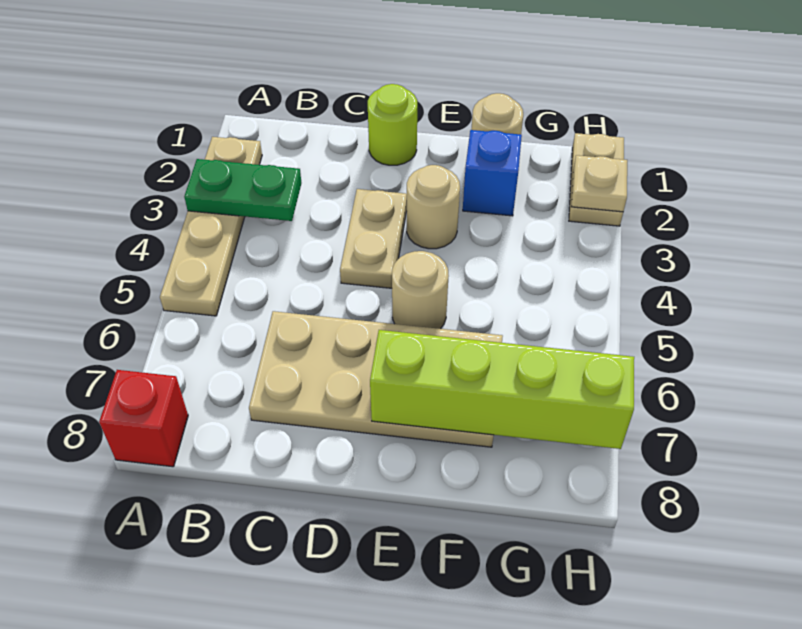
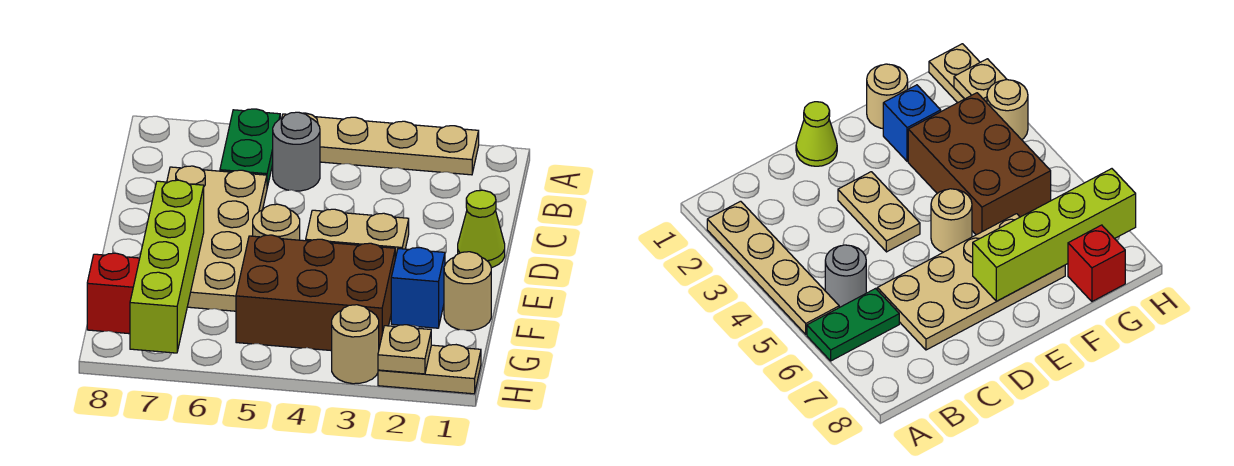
green plate A3:B3 level 2 -> green plate A6:B6 level 1
red brick A8 level 1 -> red brick G8 level 1
none -> grey round brick B5 level 1
lime round brick D1 level 1 -> lime cone D1 level 1
tan round brick E3 level 1 -> tan round brick H3 level 1
none -> brown brick F3:G5 level 1

